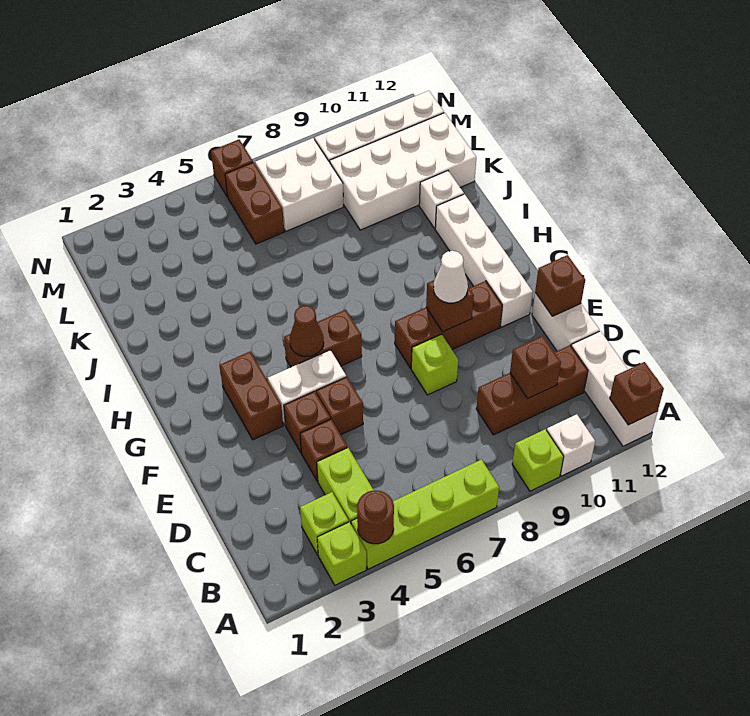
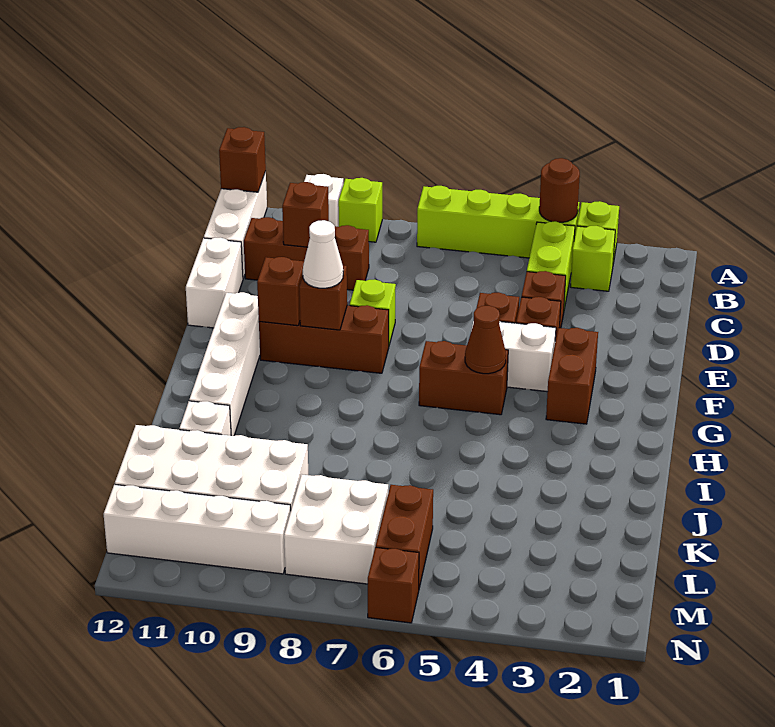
brown brick E12 level 2 -> brown brick F10 level 2

